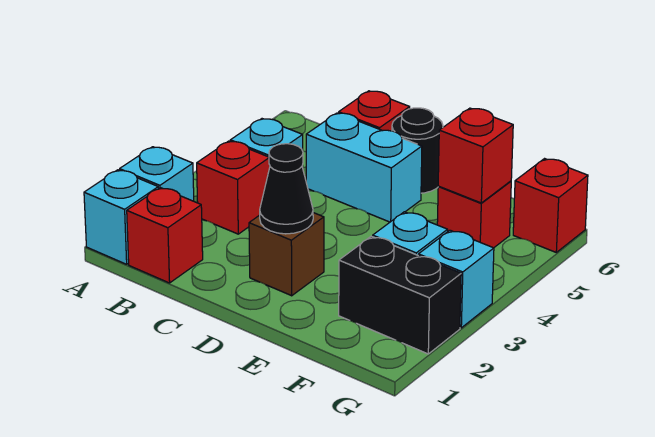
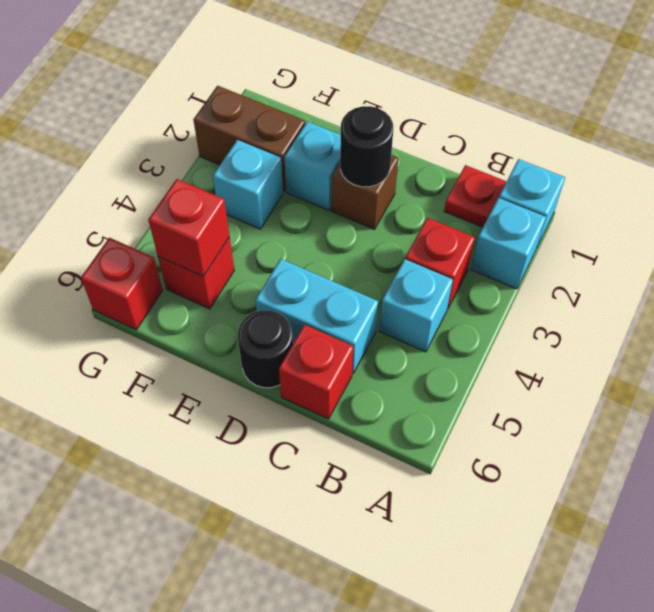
red brick B1 level 1 -> red plate B1 level 1
black cone D2 level 2 -> black round brick D2 level 2
black brick F2:G2 level 1 -> brown brick F2:G2 level 1
cyan brick G3 level 1 -> cyan brick E2 level 1

